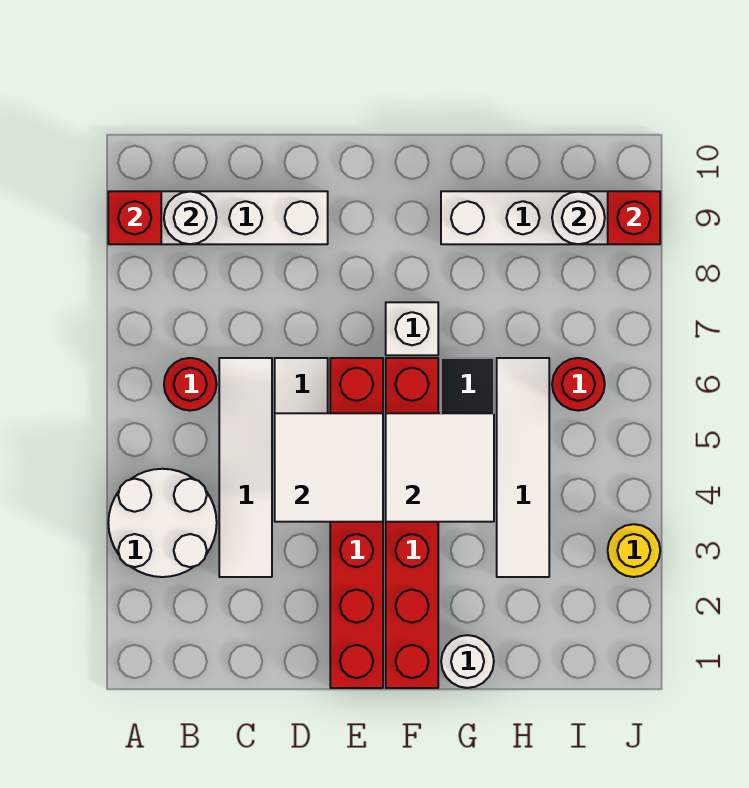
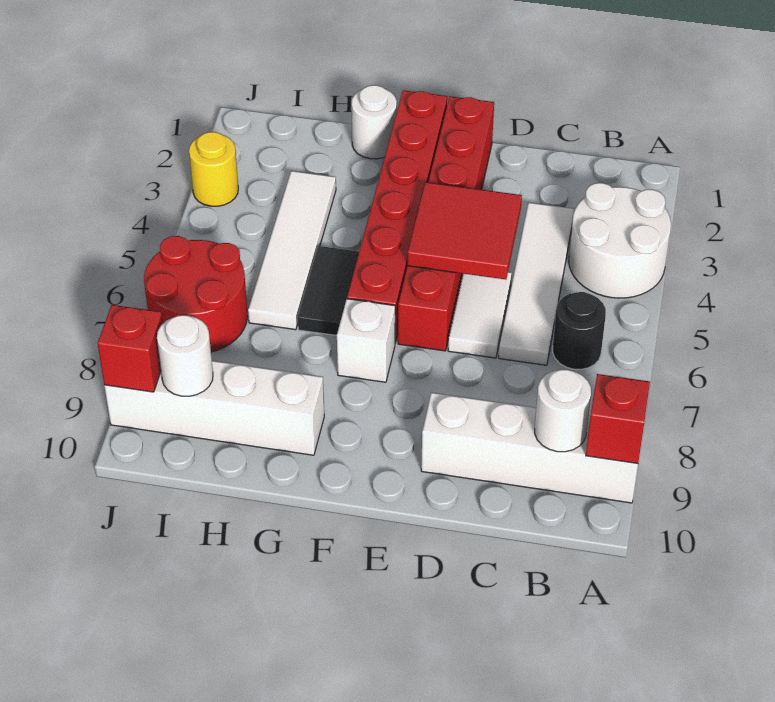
red round brick B6 level 1 -> black round brick B6 level 1
white tile D4:E5 level 2 -> red tile D4:E5 level 2
white tile F4:G5 level 2 -> none
red round brick I6 level 1 -> red round brick I6:J7 level 1

